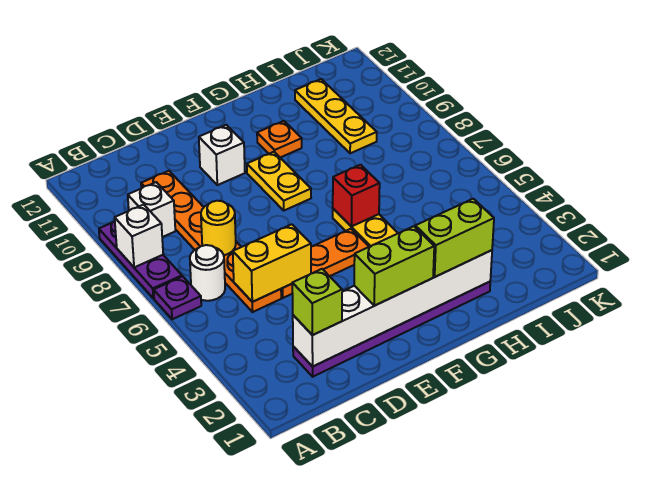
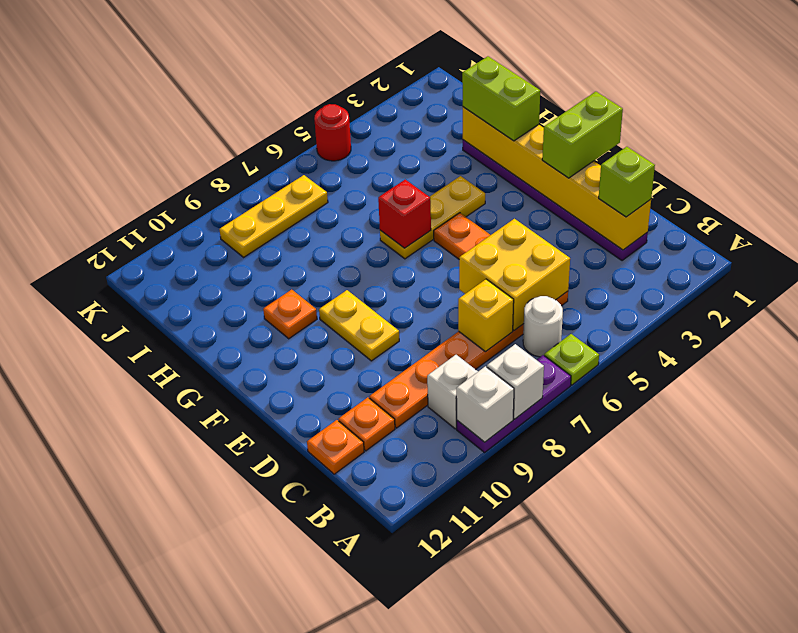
purple plate A6 level 1 -> lime plate A6 level 1
white brick C2:H2 level 2 -> yellow brick C2:H2 level 2
yellow brick C5:D5 level 2 -> yellow brick C5:D6 level 2
yellow round brick C7 level 2 -> yellow brick C7 level 2
none -> orange plate C11 level 1
none -> orange plate C12 level 1
lime brick E2:F2 level 3 -> lime brick E1:E2 level 3
white brick E10 level 1 -> white brick A9 level 2
yellow plate F8:F9 level 1 -> yellow plate E9:F9 level 1
yellow plate I9:I11 level 1 -> yellow plate J7:J9 level 1
none -> red round brick K5 level 1

